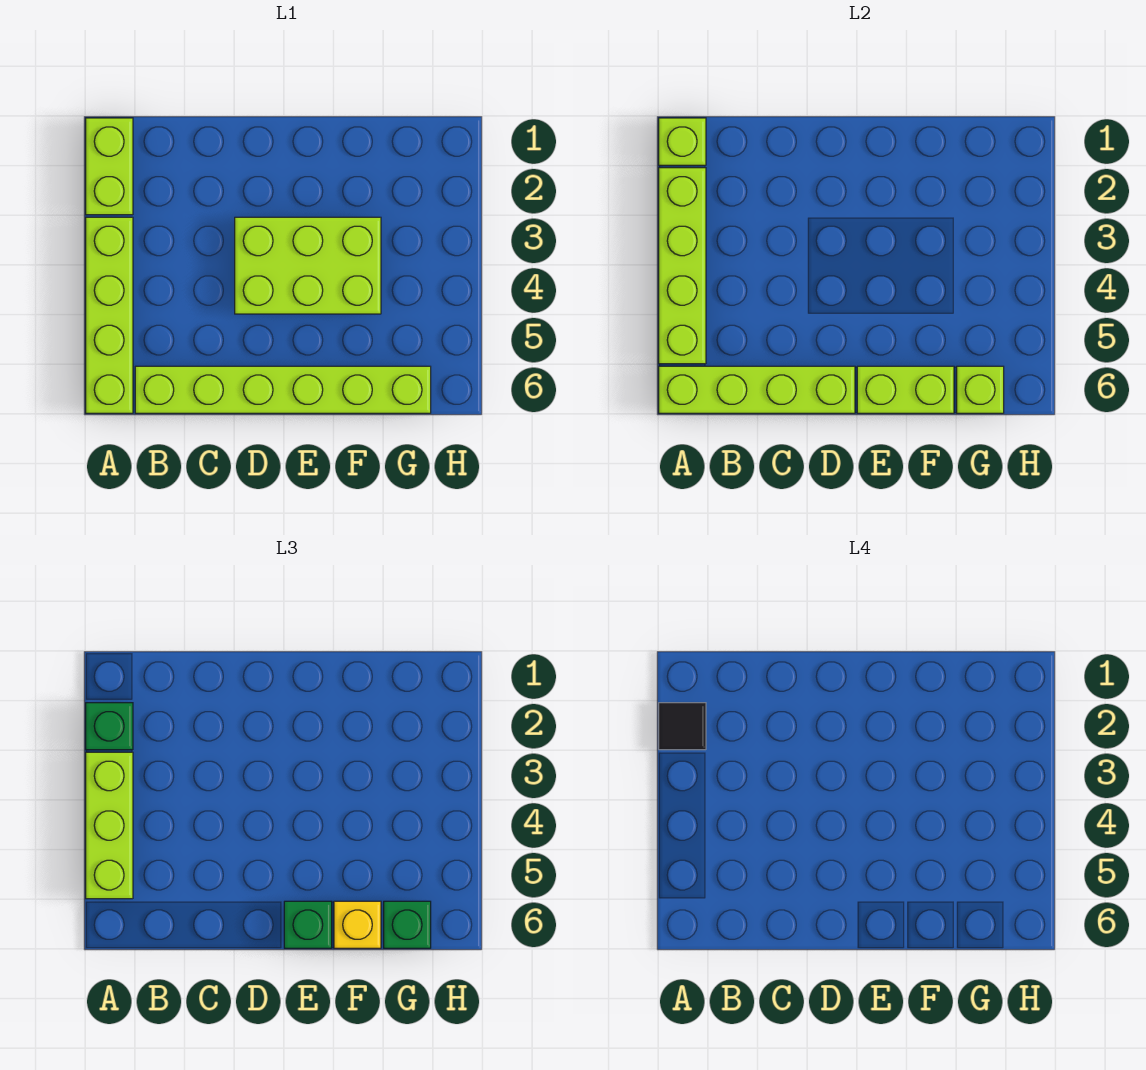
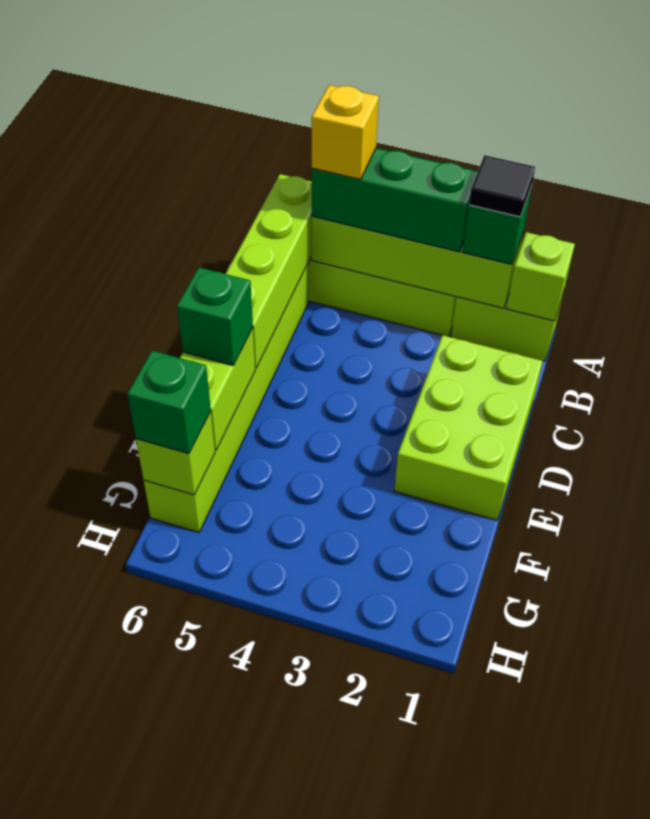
lime brick A3:A5 level 3 -> green brick A3:A5 level 3
lime brick D3:F4 level 1 -> lime brick C1:E2 level 1
yellow brick F6 level 3 -> yellow brick A5 level 4

